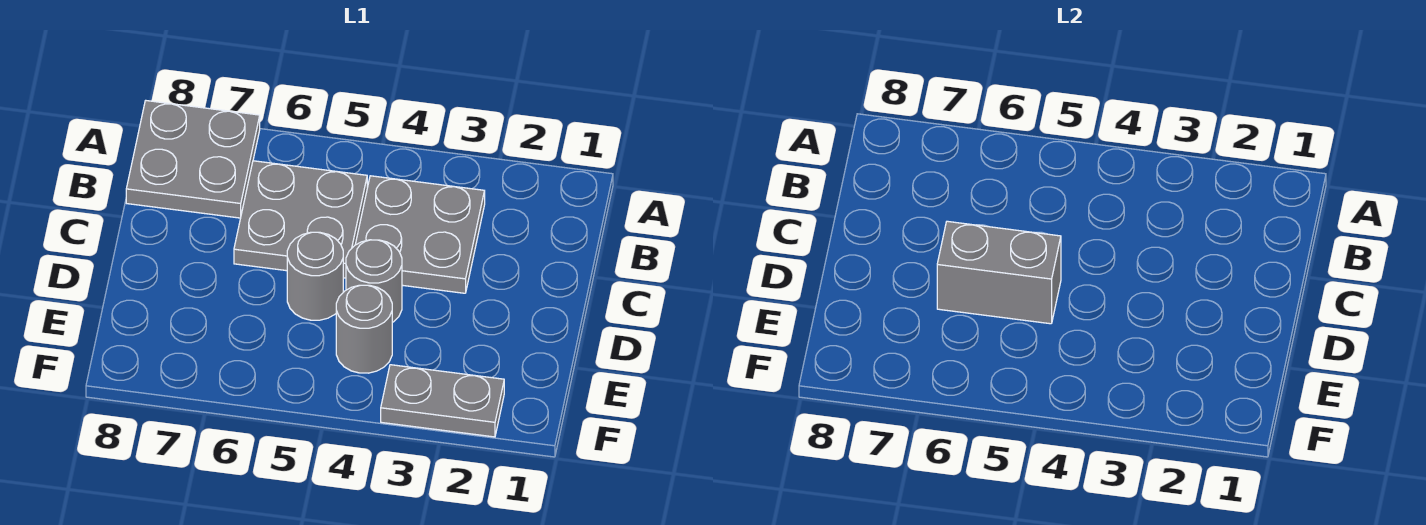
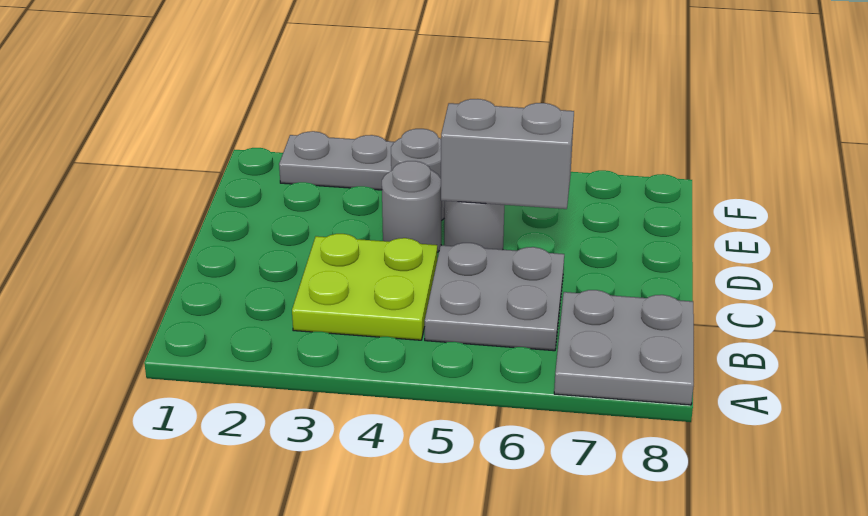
grey plate B3:C4 level 1 -> lime plate B3:C4 level 1

